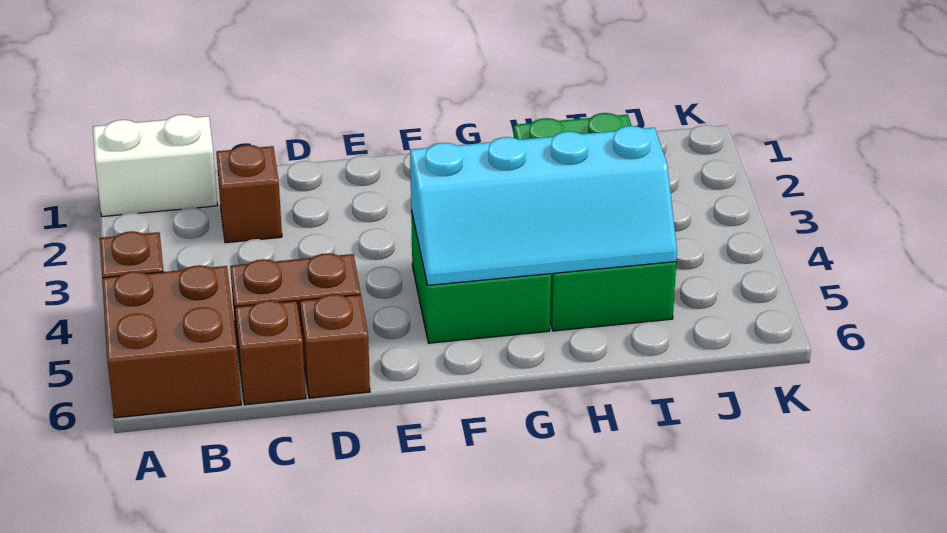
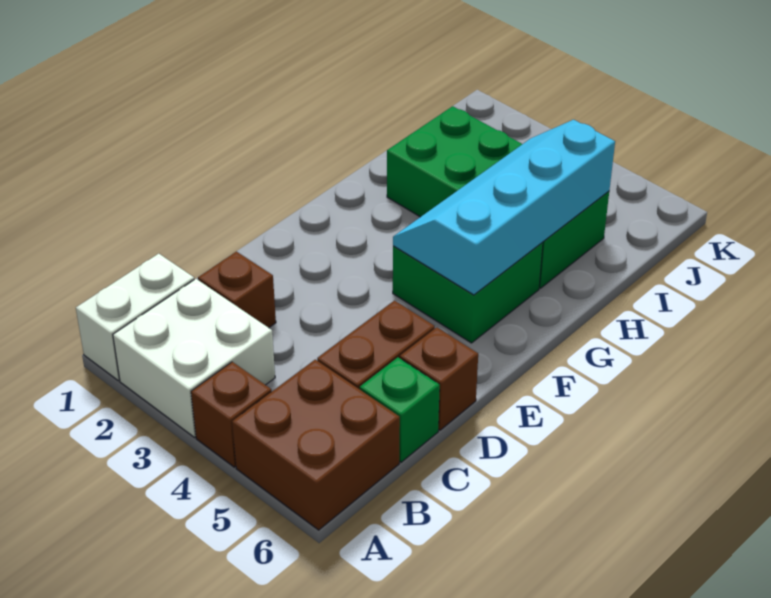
none -> white brick A2:B3 level 1
brown brick C6 level 1 -> green brick C6 level 1
cyan slope F4:I5 level 2 top 4 -> cyan slope F4:I5 level 2 top 5

